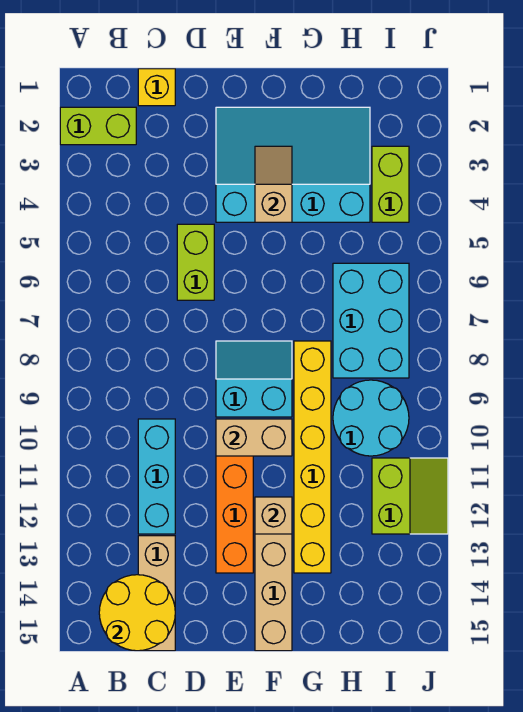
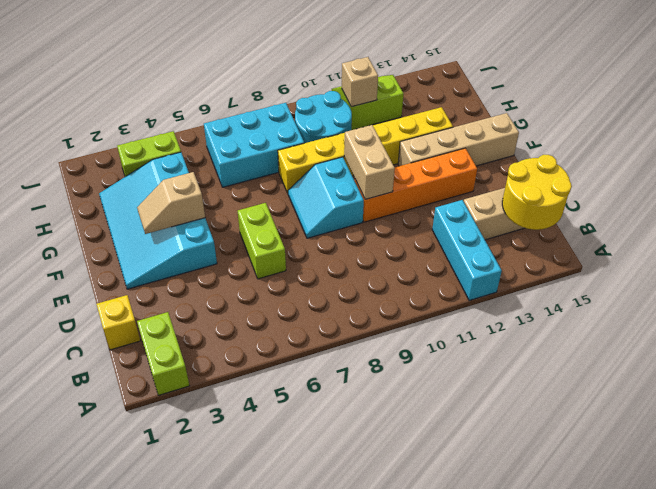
cyan brick C10:C12 level 1 -> cyan brick A12:C12 level 1
lime brick D5:D6 level 1 -> lime brick D6:E6 level 1
tan brick F12 level 2 -> tan brick I11 level 2

